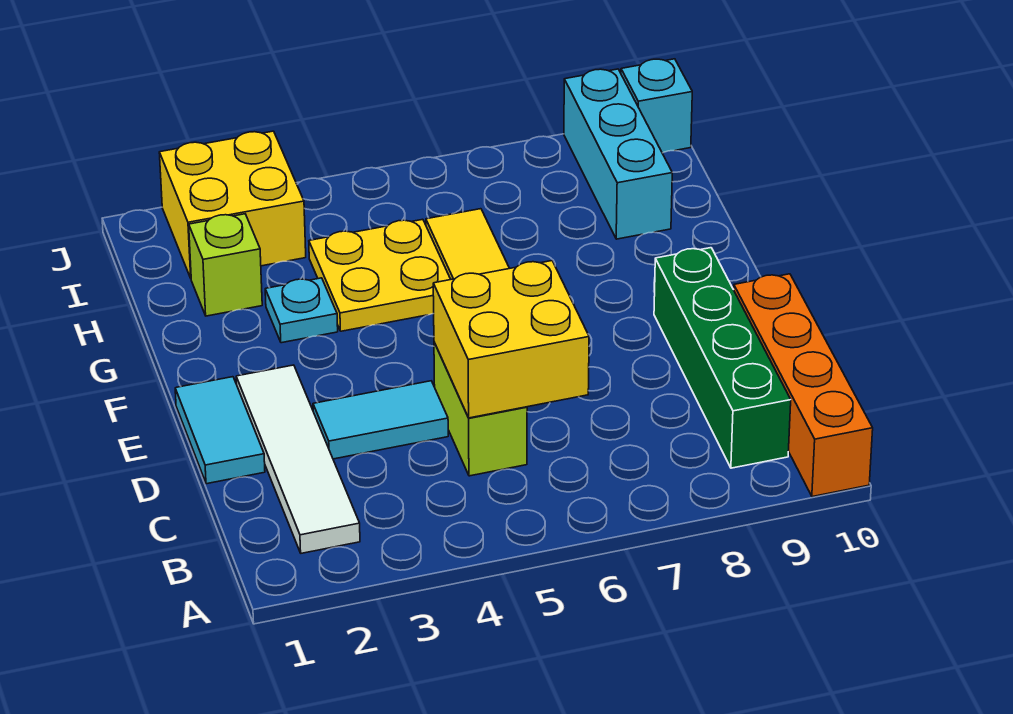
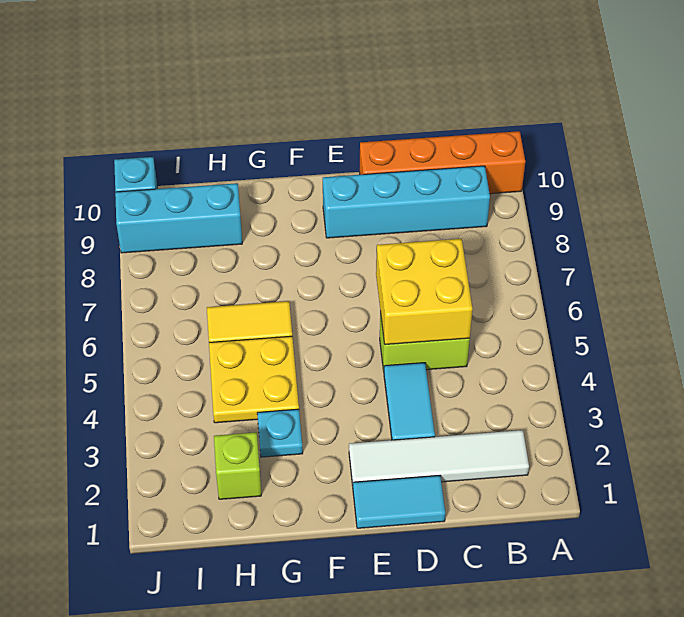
green brick B9:E9 level 1 -> cyan brick B9:E9 level 1
yellow brick I2:J3 level 1 -> none

